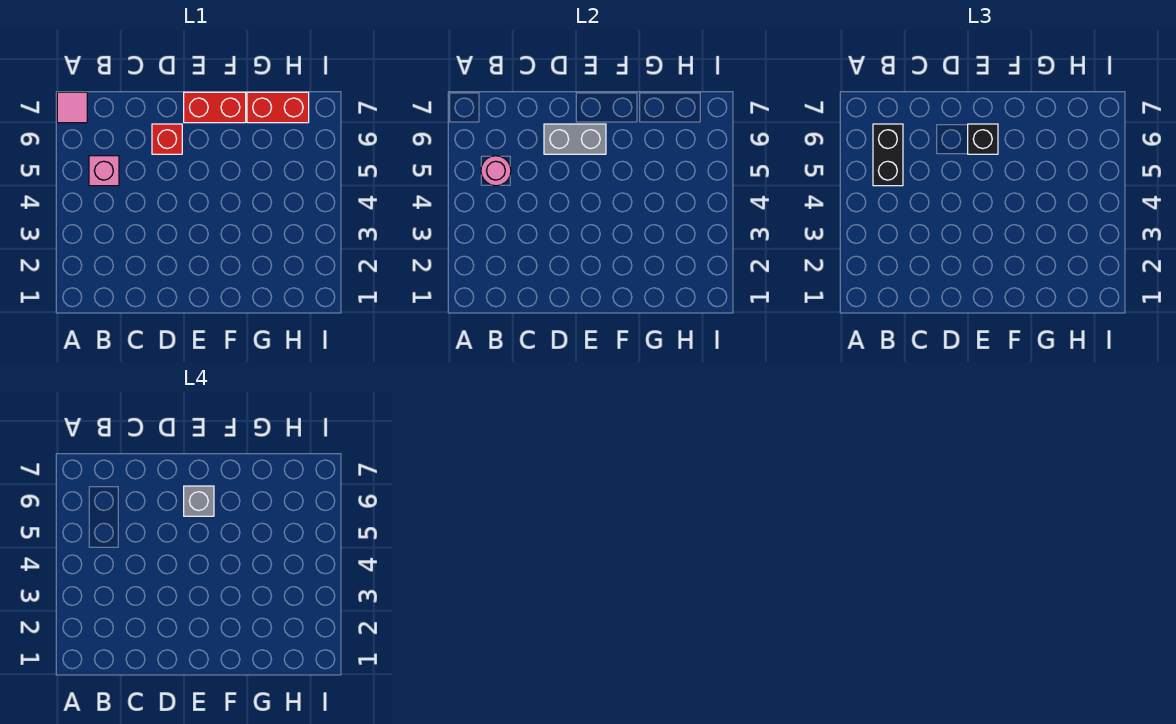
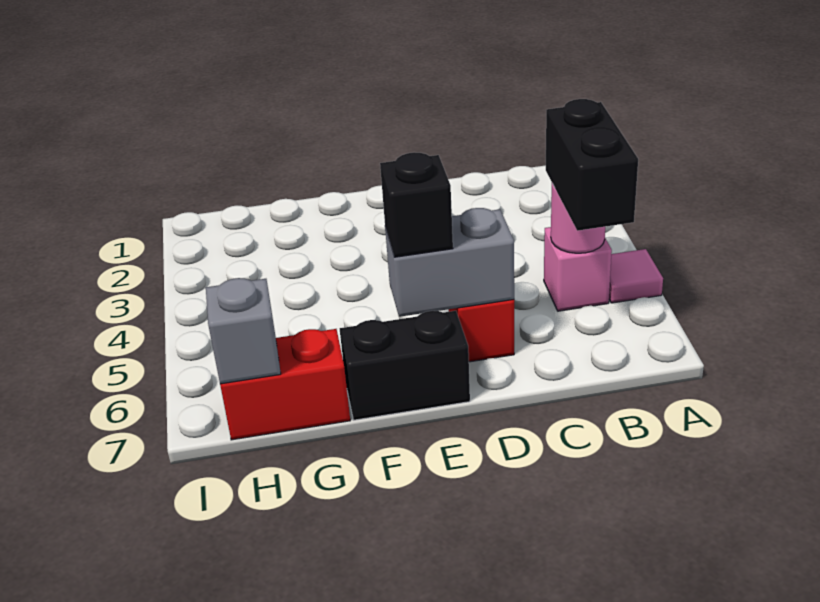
pink tile A7 level 1 -> pink tile A5 level 1
grey brick E6 level 4 -> grey brick H7 level 2
red brick E7:F7 level 1 -> black brick E7:F7 level 1

